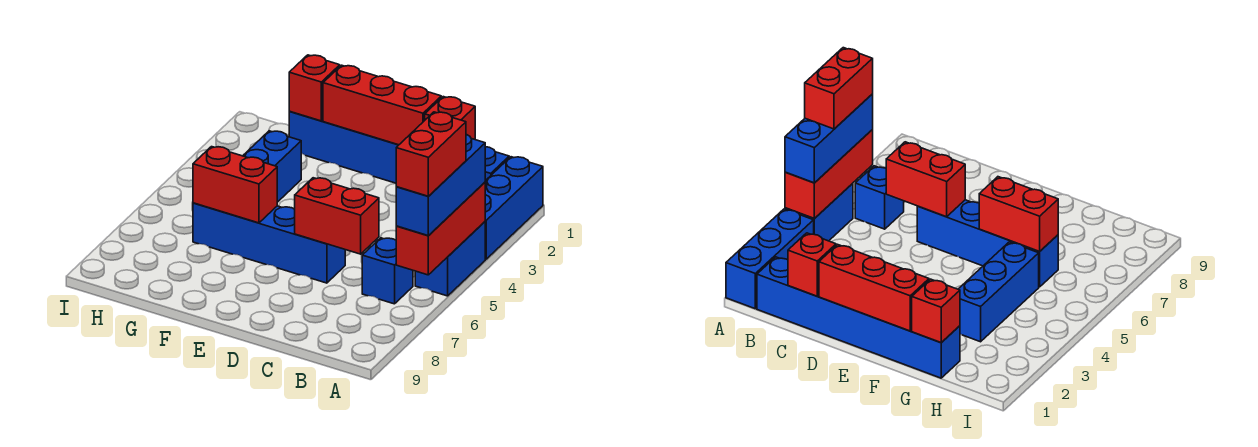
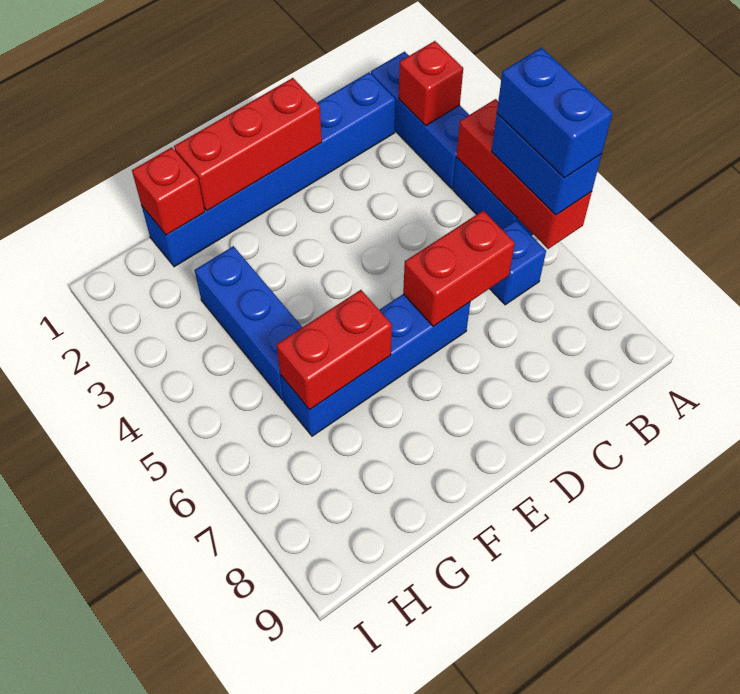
blue brick A4:A6 level 3 -> blue brick A5:A6 level 3
red brick A5:A6 level 4 -> blue brick A5:A6 level 4
red brick C1 level 2 -> red brick A2 level 2

